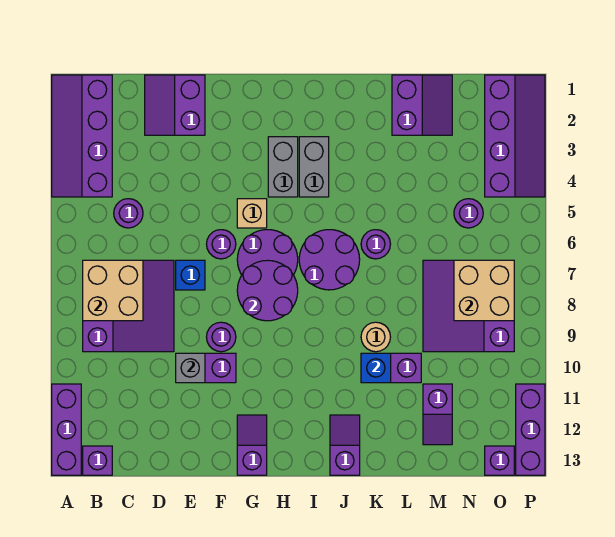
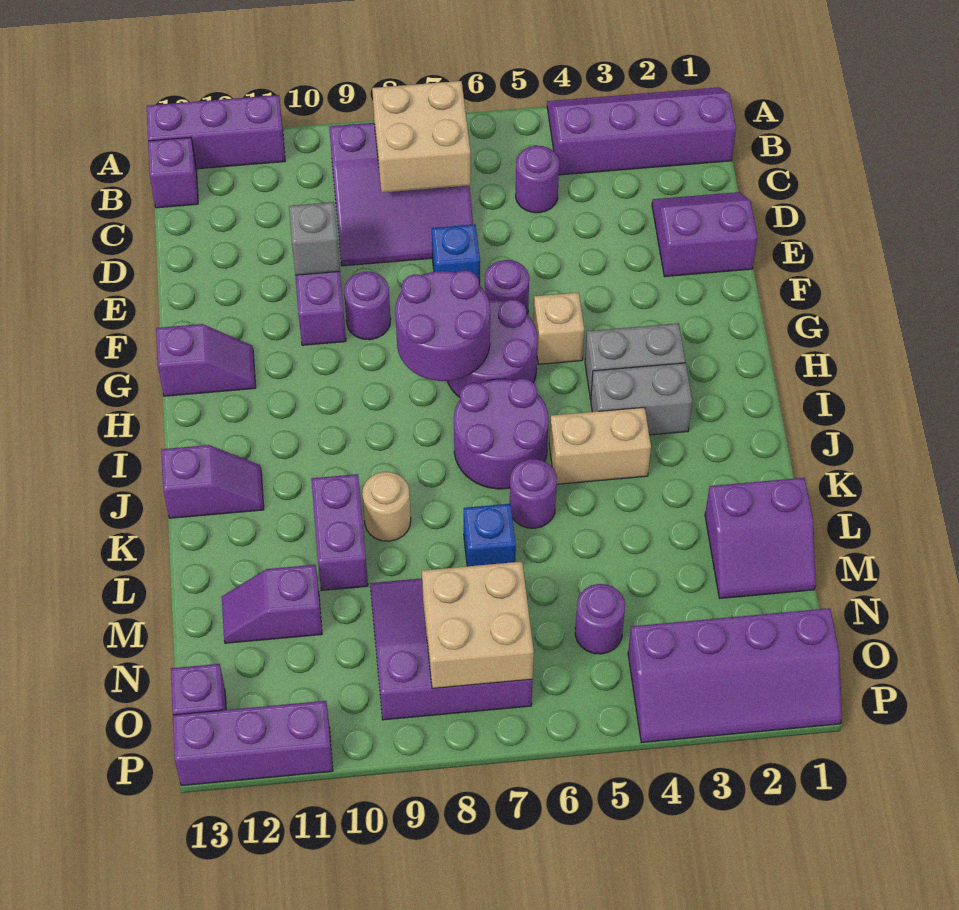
none -> tan brick J4:J5 level 1
blue brick K10 level 2 -> blue brick L7 level 1

